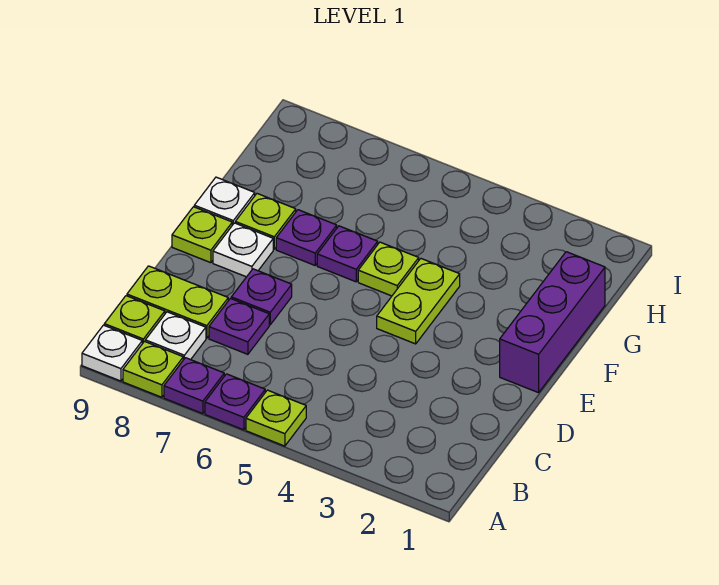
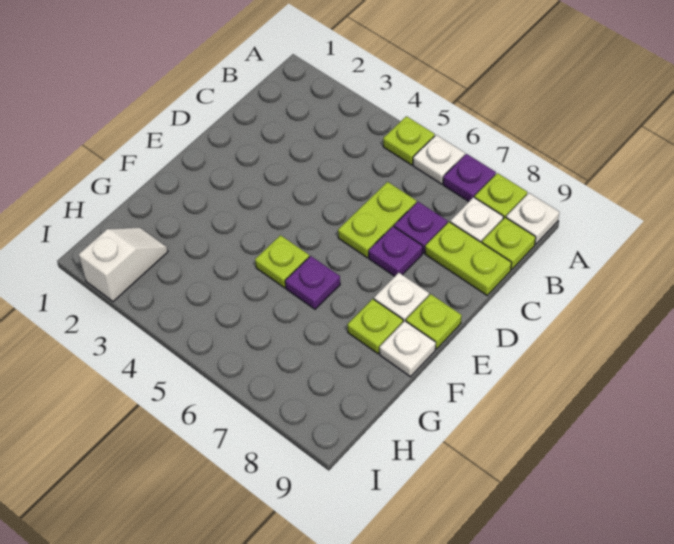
purple plate A6 level 1 -> white plate A6 level 1
purple brick E1:G1 level 1 -> none
lime plate E4:F4 level 1 -> lime plate C6:D6 level 1
purple plate F7 level 1 -> none
none -> white slope H2:I2 level 1 top I

